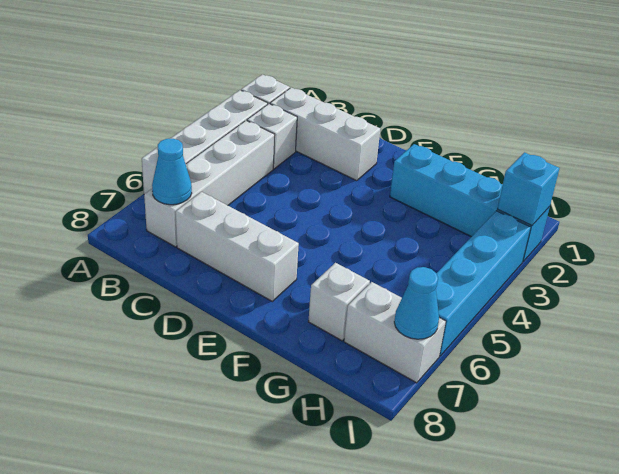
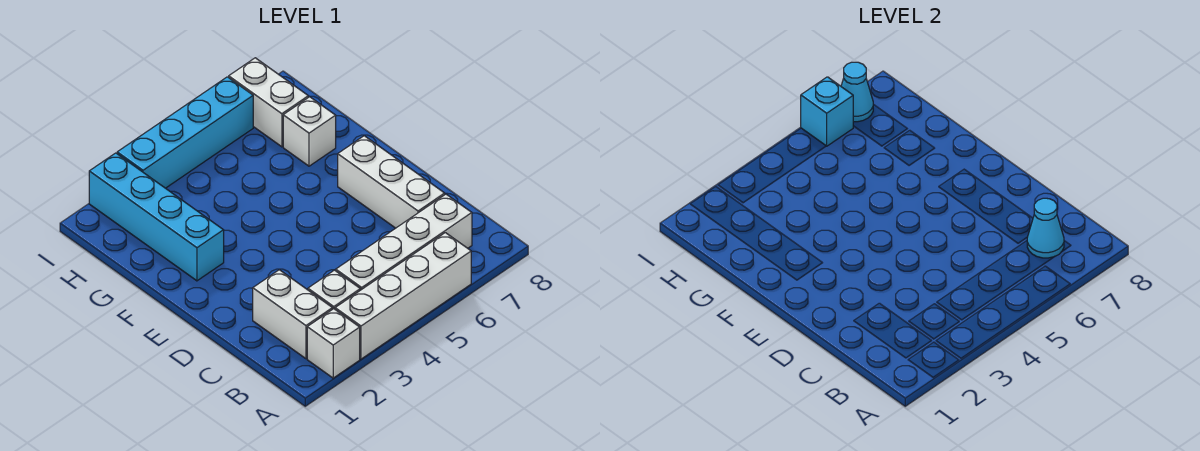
white brick B2:D2 level 1 -> white brick B2:C2 level 1
cyan brick I2 level 2 -> cyan brick I6 level 2

